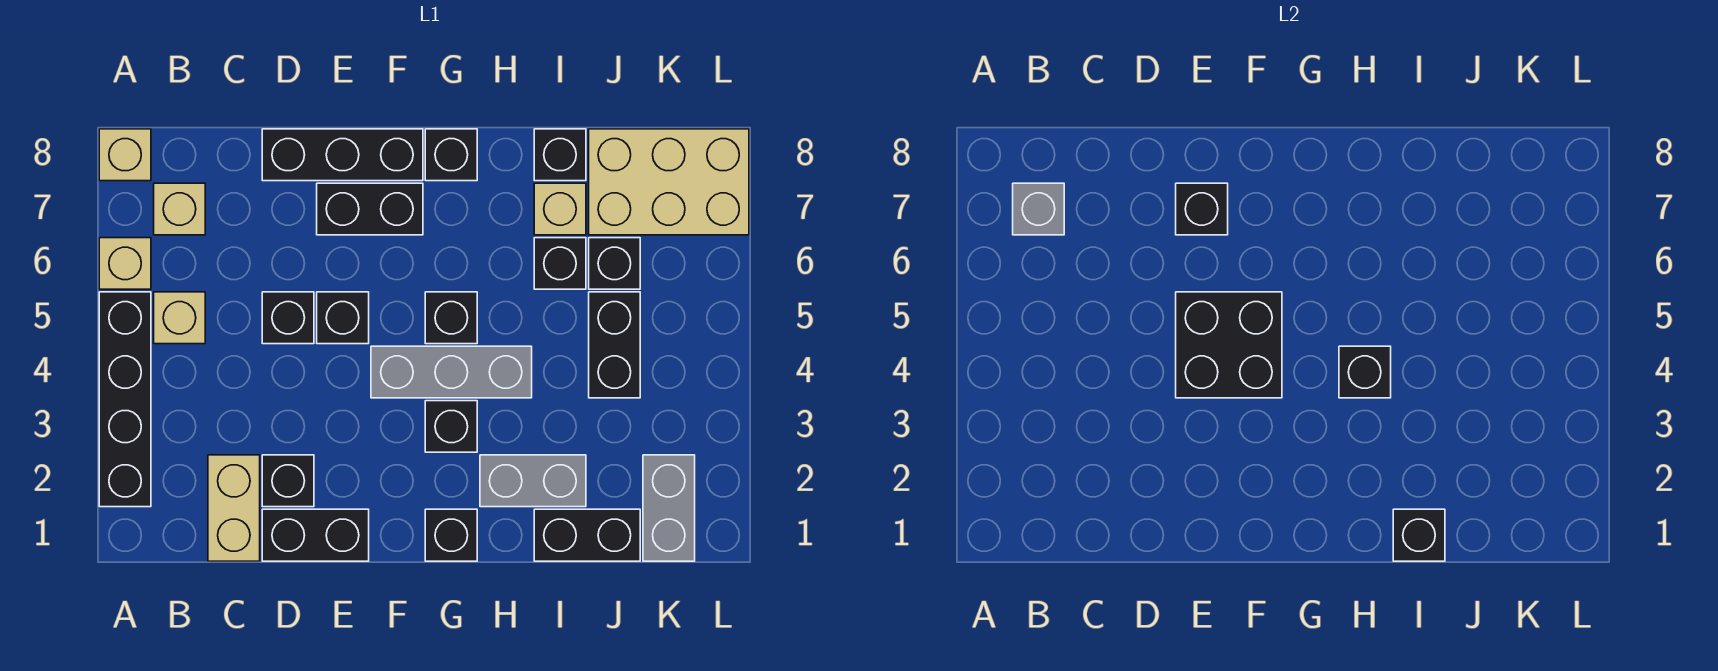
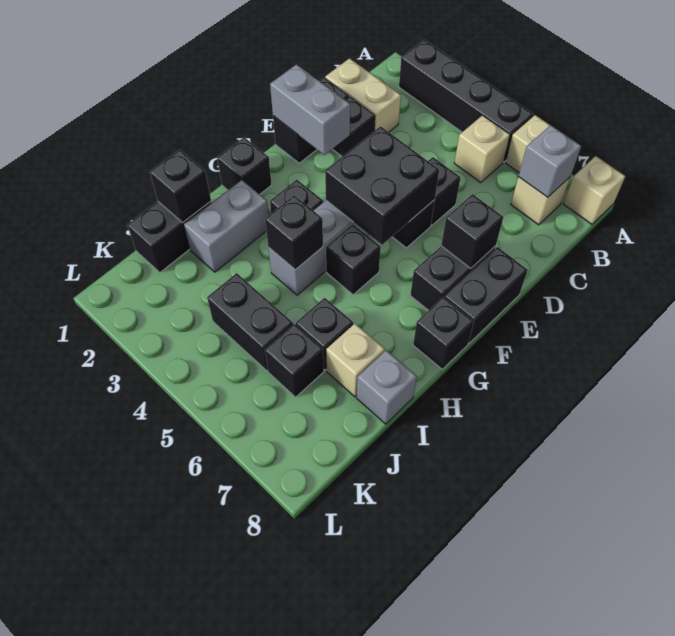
black brick D8:F8 level 1 -> black brick E8:F8 level 1
black brick I8 level 1 -> grey brick I8 level 1
tan brick J7:L8 level 1 -> none
grey brick K1:K2 level 1 -> grey brick E1:E2 level 2

